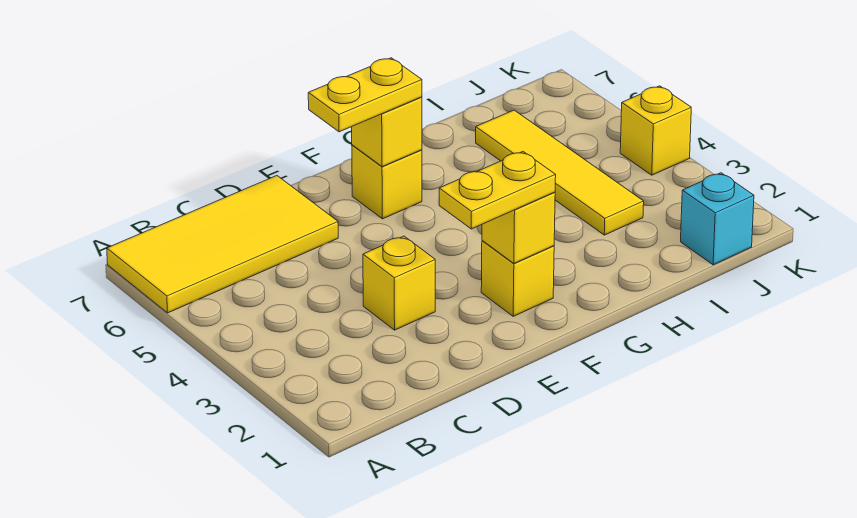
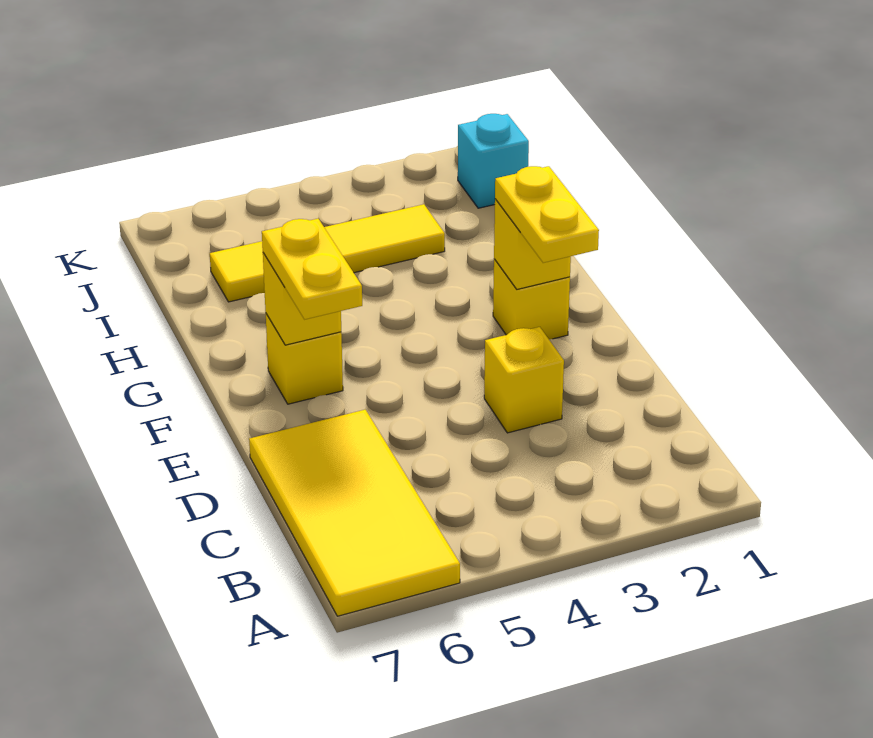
yellow brick K4 level 1 -> none

